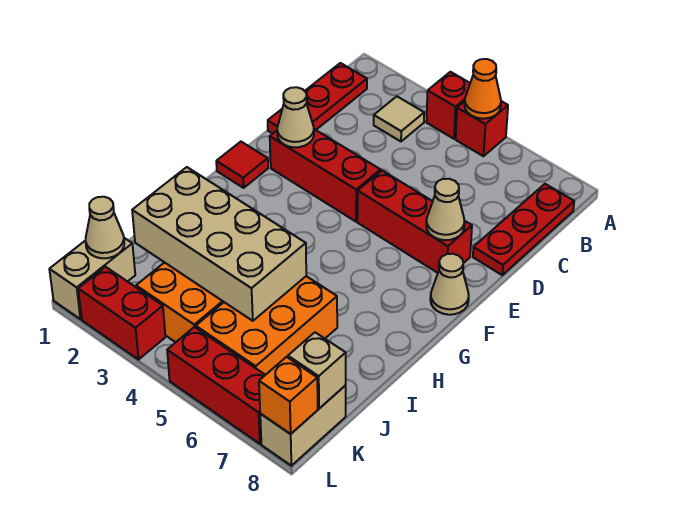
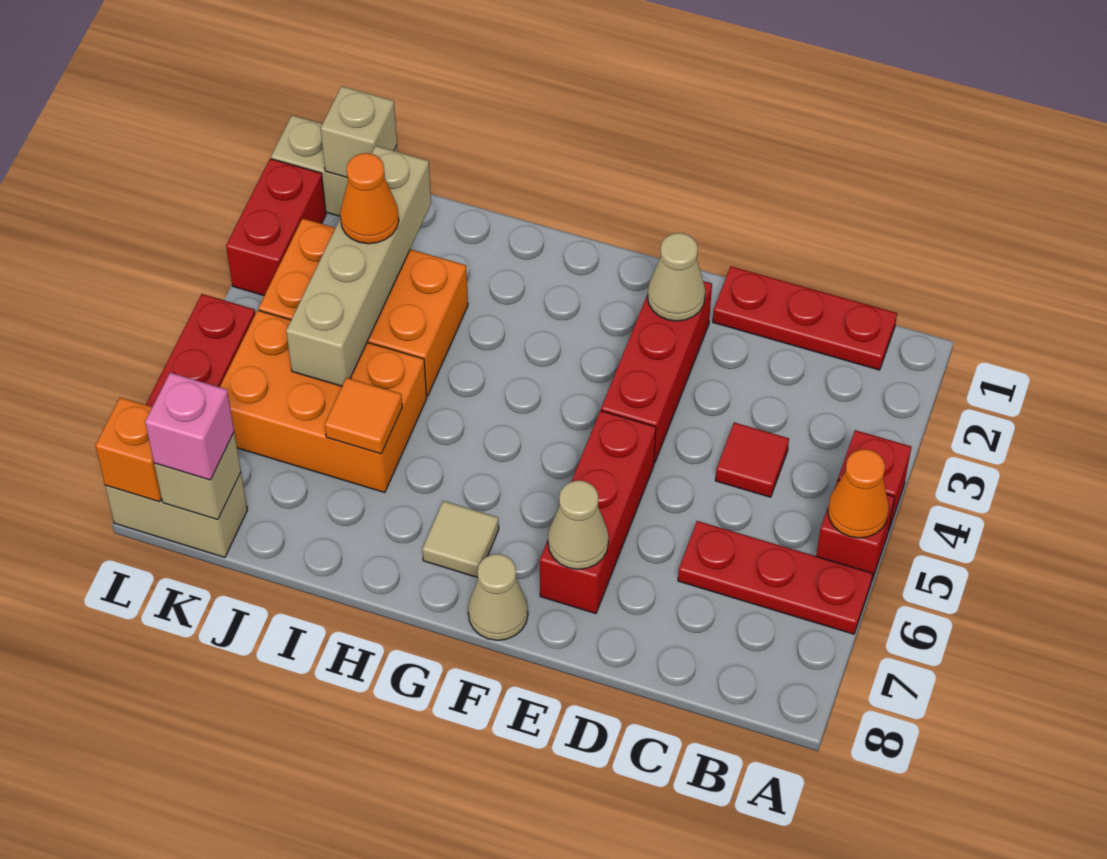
tan tile B3 level 1 -> tan tile G7 level 1
red plate B8:D8 level 1 -> red plate A6:C6 level 1
red tile F1 level 1 -> red tile C4 level 1
tan brick I2:J5 level 2 -> tan brick J2:J5 level 2
none -> orange tile I6 level 2
none -> orange cone J3 level 3
tan cone K1 level 2 -> tan brick K1 level 2
none -> pink brick K8 level 3

